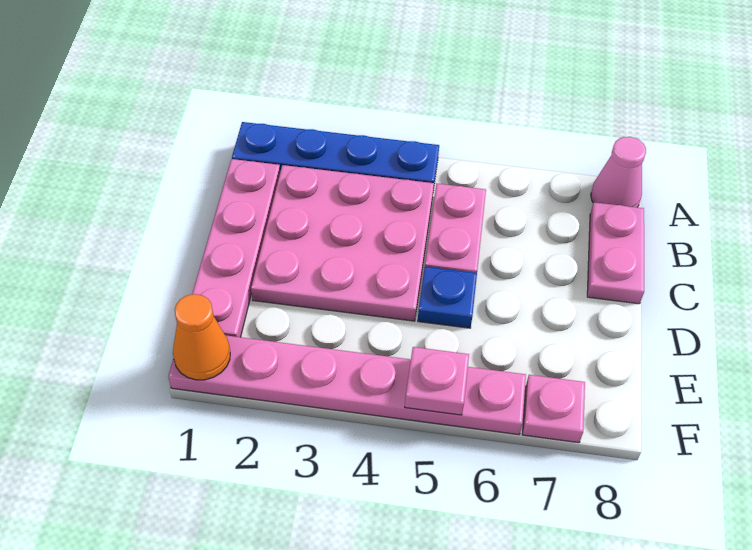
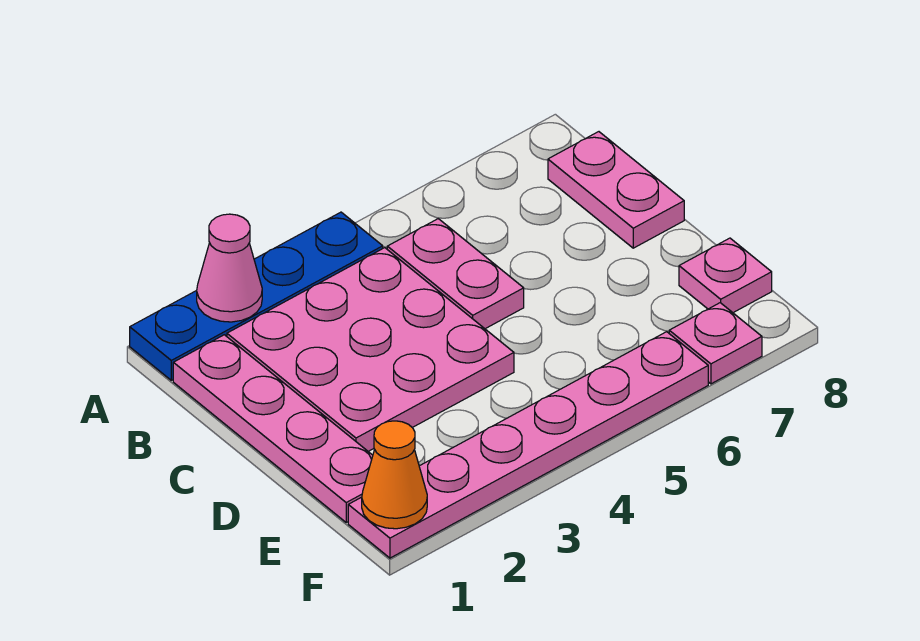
pink cone A8 level 1 -> pink cone A2 level 2
blue plate D5 level 1 -> none
pink plate F5 level 2 -> pink plate E8 level 1

